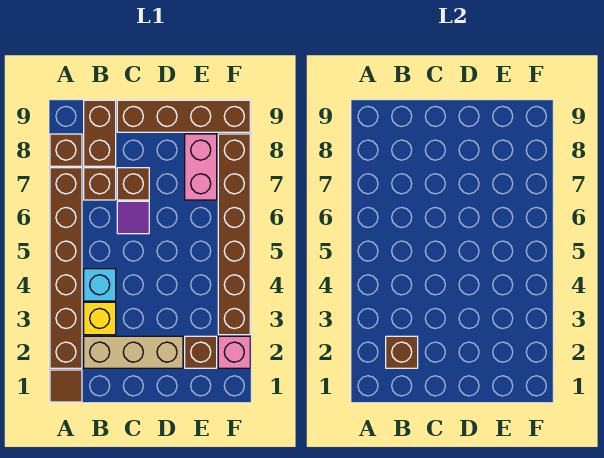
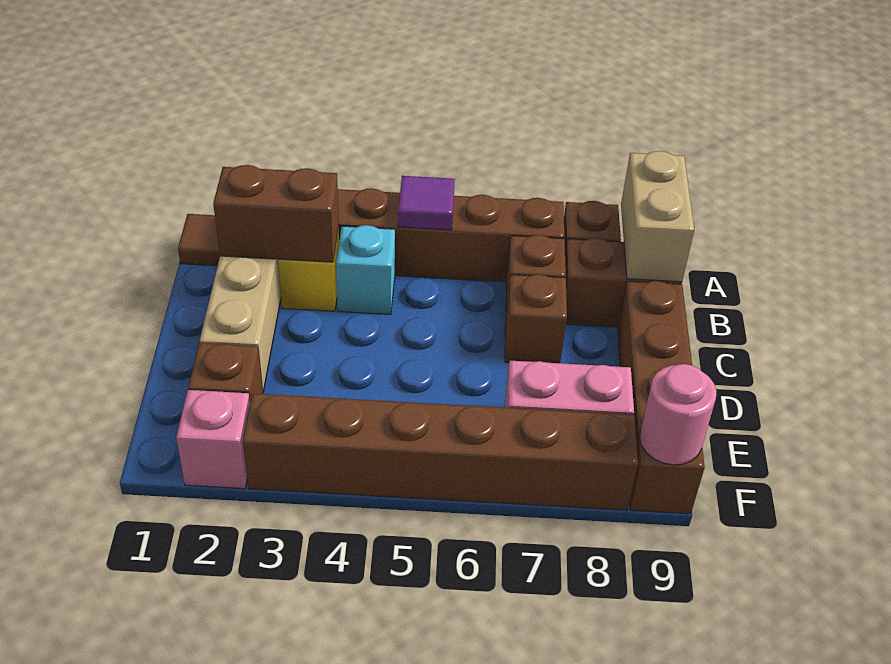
none -> tan brick A9:B9 level 2
brown brick B2 level 2 -> brown brick B2:B3 level 2
purple tile C6 level 1 -> purple tile A5 level 2
none -> pink round brick F9 level 2

